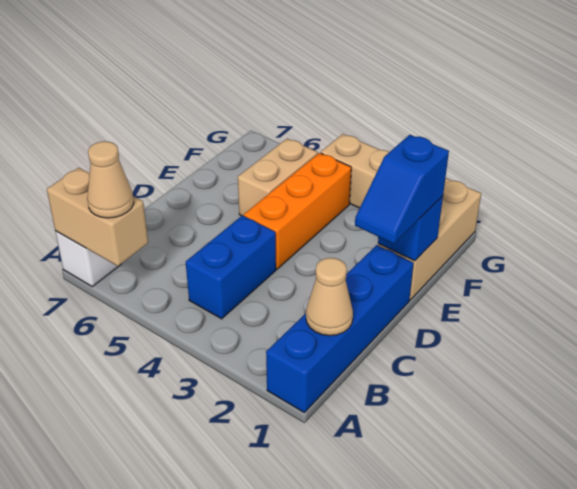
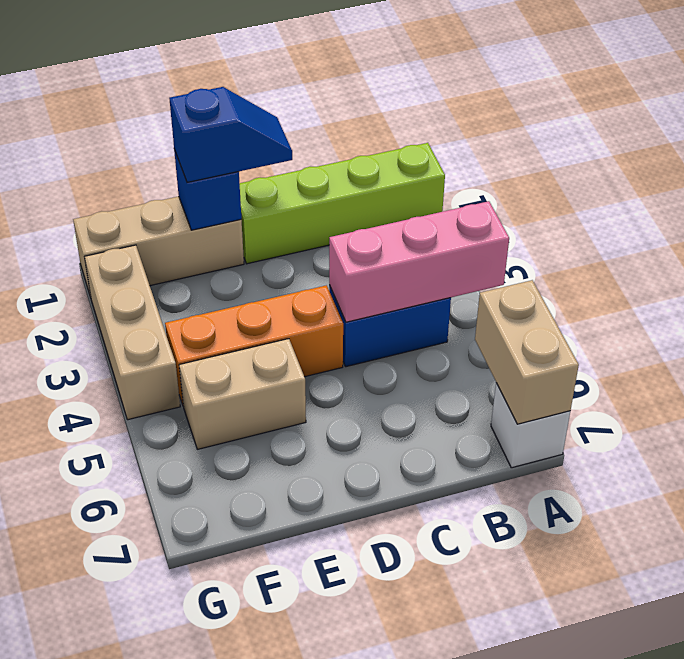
blue brick A1:D1 level 1 -> lime brick A1:D1 level 1
none -> pink brick A4:C4 level 2
tan cone A6 level 3 -> none
tan cone B1 level 2 -> none

